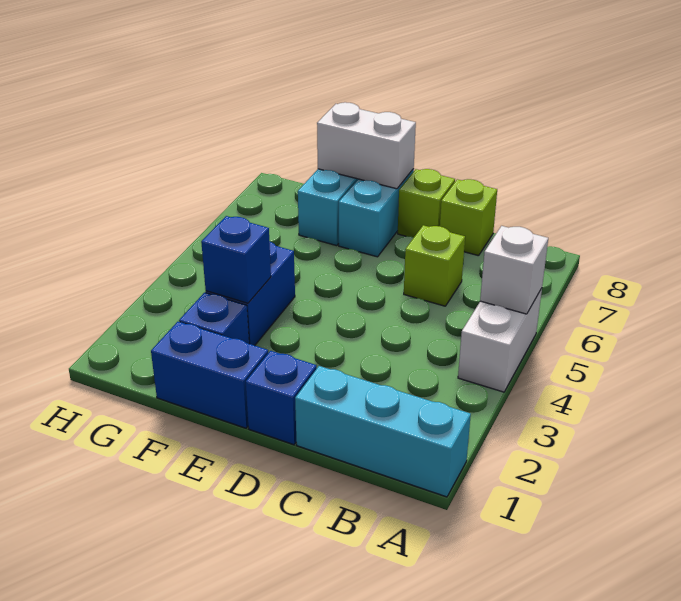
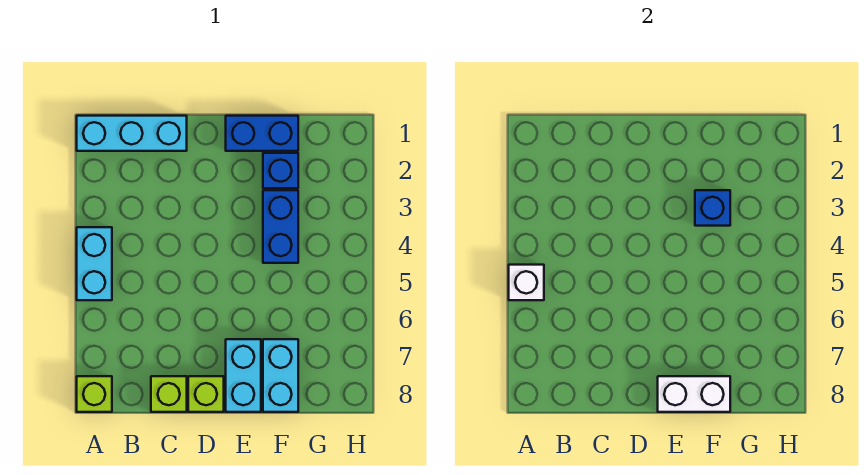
white brick A4:A5 level 1 -> cyan brick A4:A5 level 1
lime brick C6 level 1 -> lime brick A8 level 1
blue brick D1 level 1 -> none

